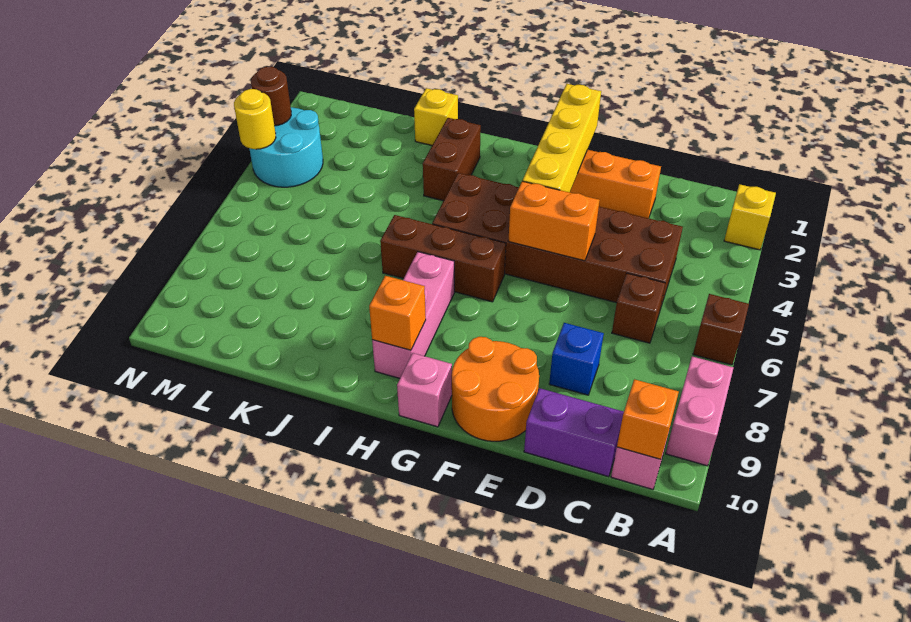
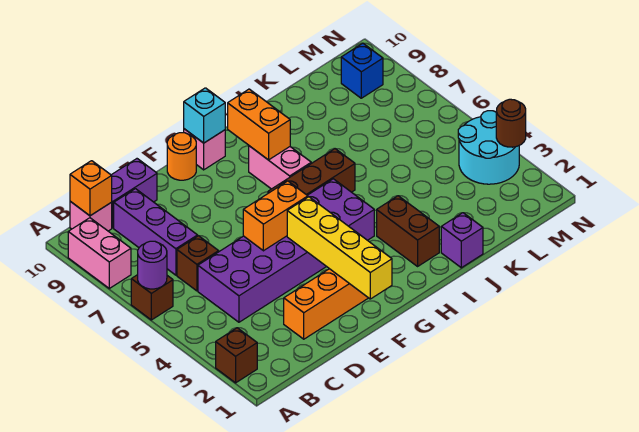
yellow brick A2 level 1 -> brown brick A2 level 1
none -> purple round brick A6 level 2
brown brick C4:H5 level 1 -> purple brick C4:H5 level 1
none -> purple brick C7:C9 level 1
blue brick D8 level 1 -> blue brick M9 level 1
orange round brick E9:F10 level 1 -> orange round brick F10 level 1
none -> cyan brick G10 level 2
pink brick H7:H9 level 1 -> pink brick H7:H8 level 1
orange brick H9 level 2 -> orange brick H8:H9 level 2
yellow brick J1 level 1 -> purple brick J1 level 1
yellow round brick N4 level 2 -> none

